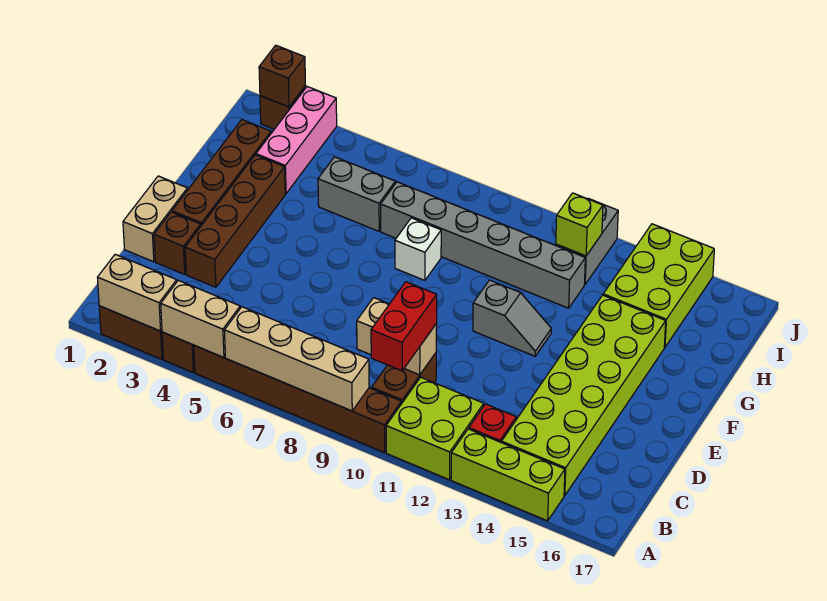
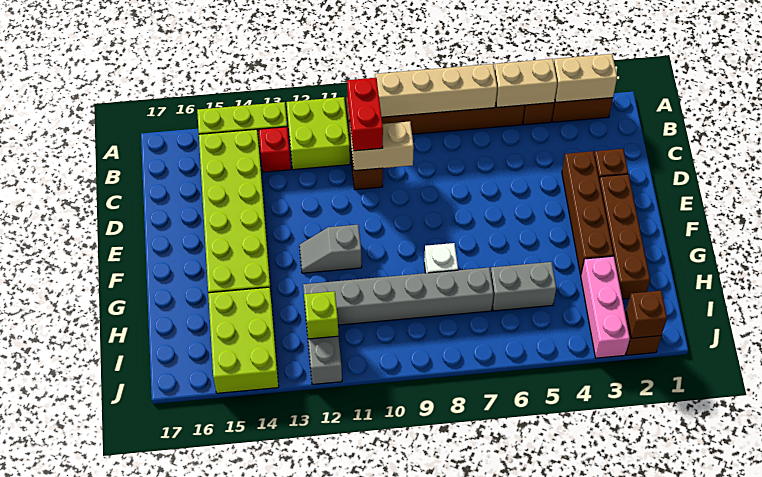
tan brick D1:E1 level 1 -> none

